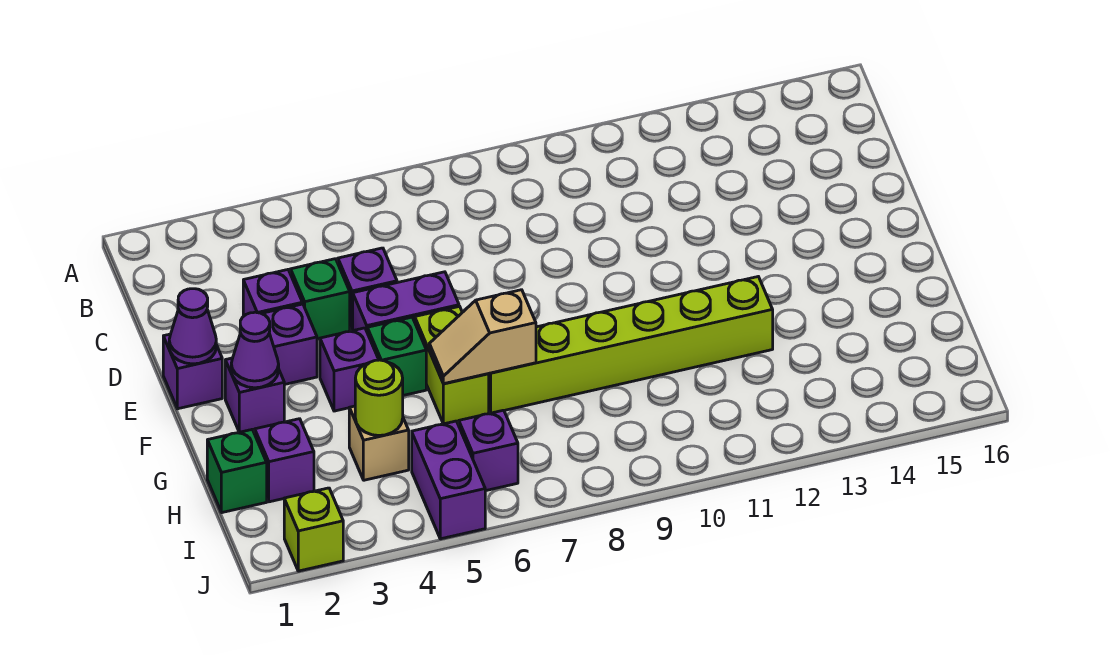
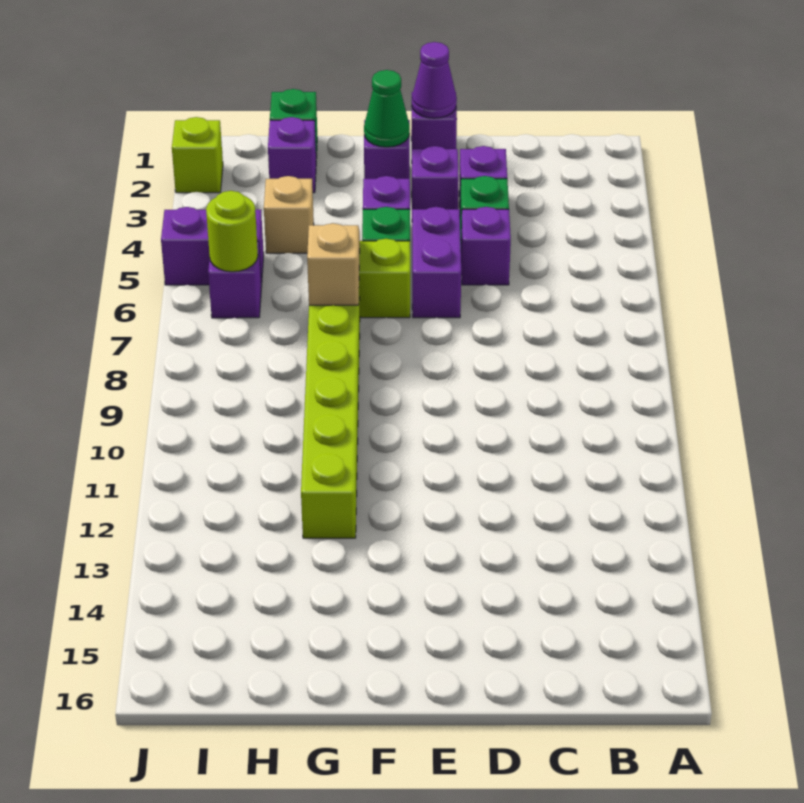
purple cone F2 level 2 -> green cone F2 level 2
lime round brick H4 level 2 -> lime round brick I6 level 2

